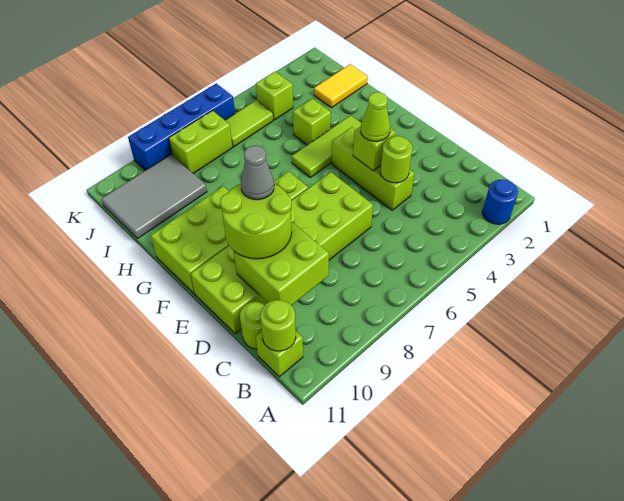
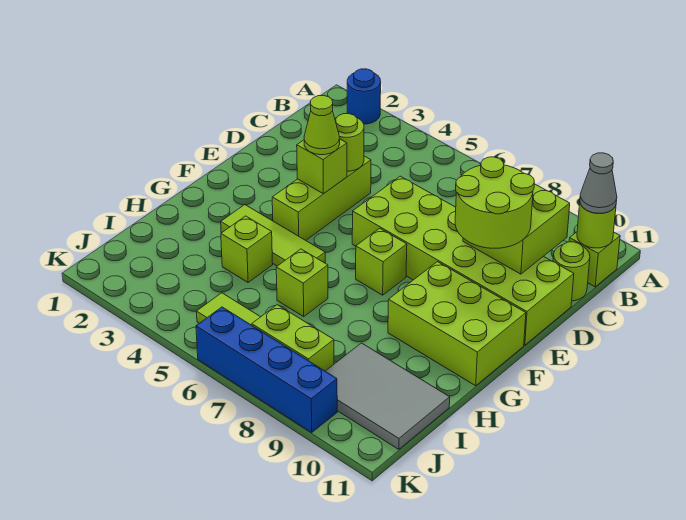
grey cone E9 level 4 -> grey cone B11 level 3
yellow tile I1:I2 level 1 -> none
lime brick J4 level 1 -> lime brick H6 level 1

